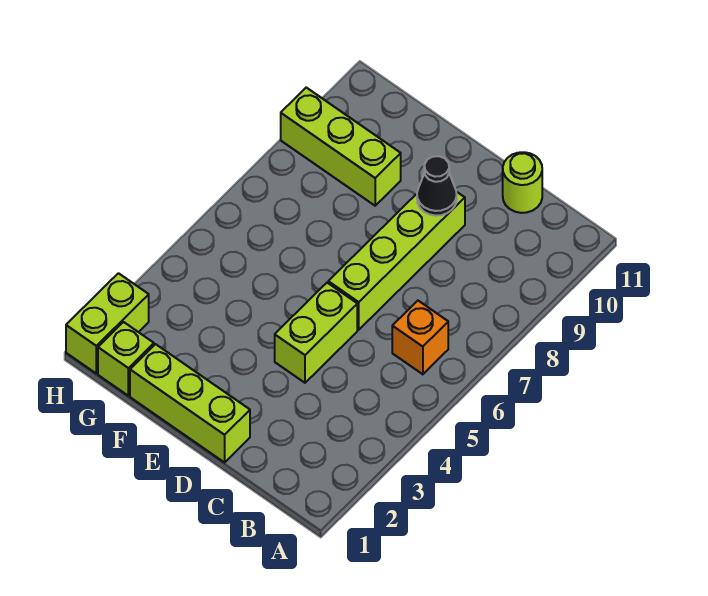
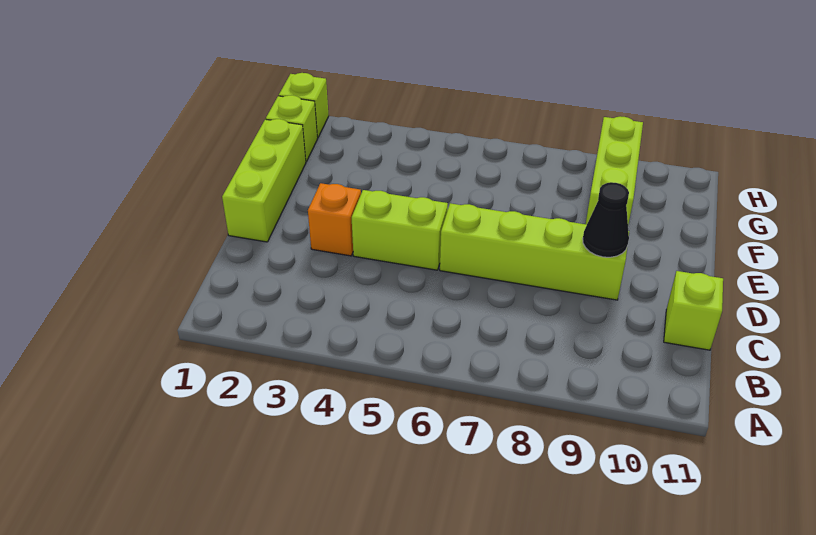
orange brick B6 level 1 -> orange brick D3 level 1
lime round brick C11 level 1 -> lime brick C11 level 1
lime brick H1:H2 level 1 -> lime brick H1 level 1

